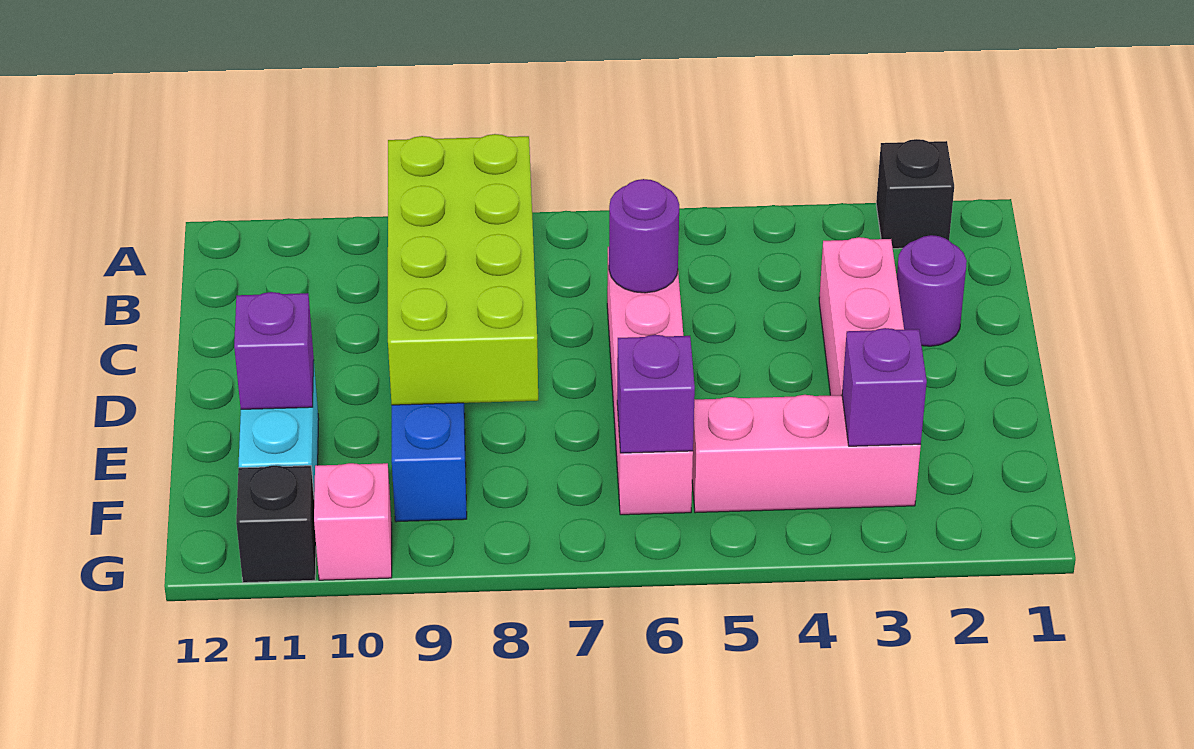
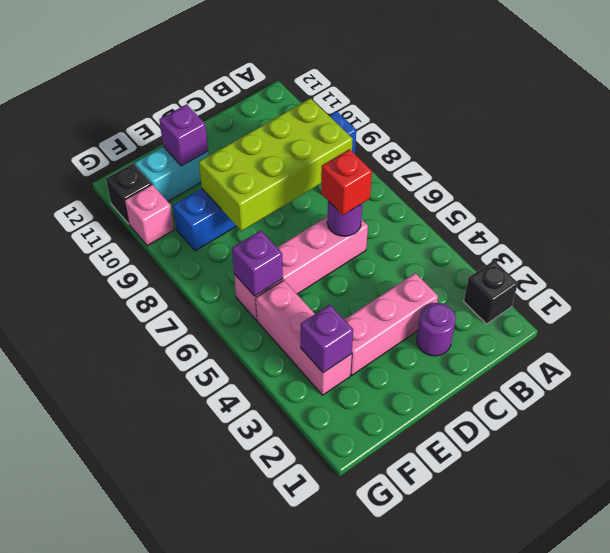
none -> red brick C6 level 3

